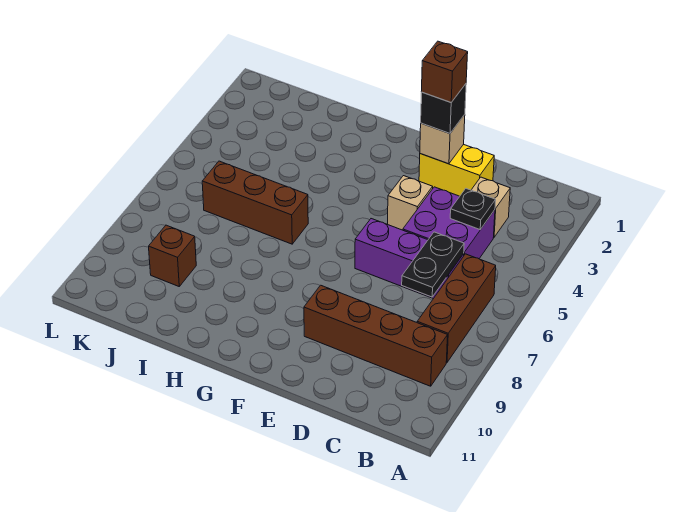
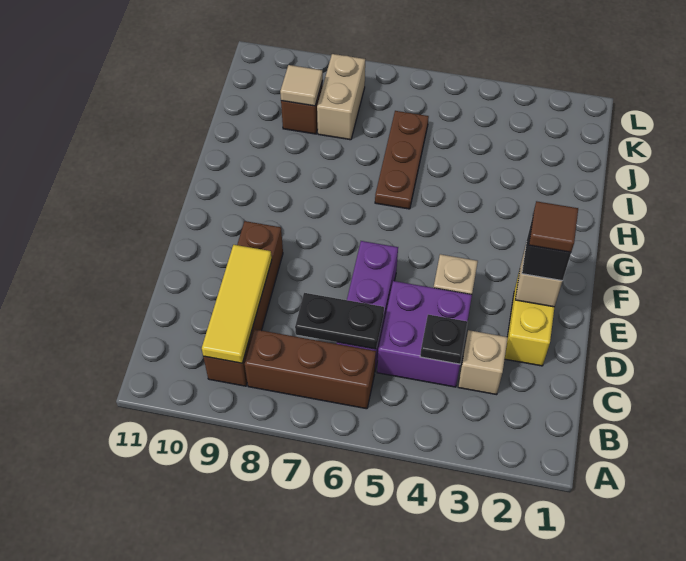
none -> yellow tile B9:D9 level 2
brown brick E2 level 4 -> brown tile E2 level 4
brown brick H6:J6 level 1 -> brown plate H6:J6 level 1
none -> tan brick J8:K8 level 1
none -> tan tile J9 level 2

